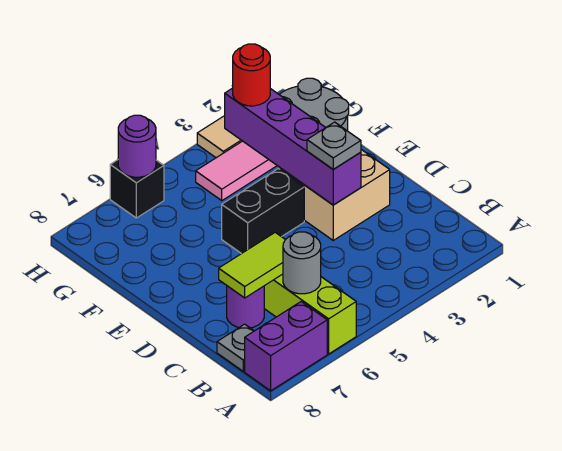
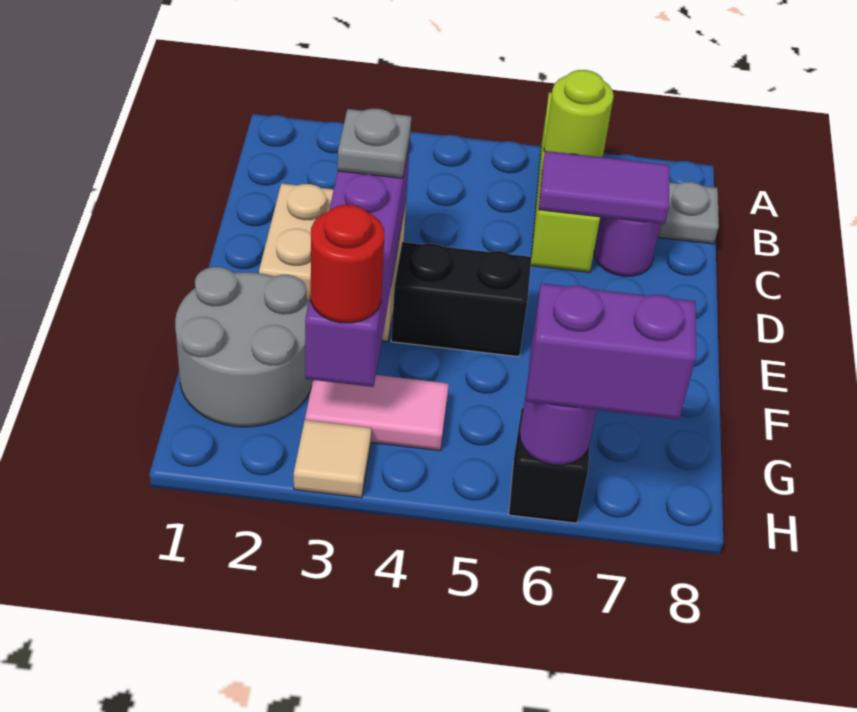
purple brick A7:A8 level 1 -> purple brick H6:H7 level 3
grey round brick B6 level 2 -> lime round brick B6 level 2
lime tile C6:C7 level 2 -> purple tile C6:C7 level 2

